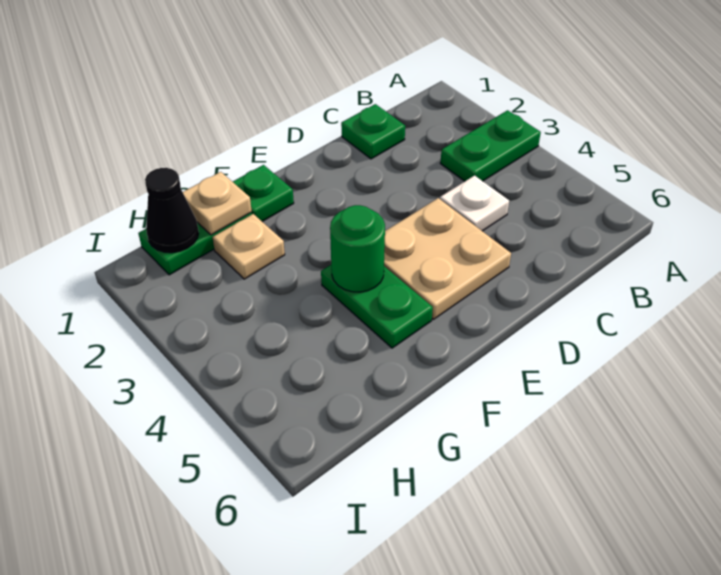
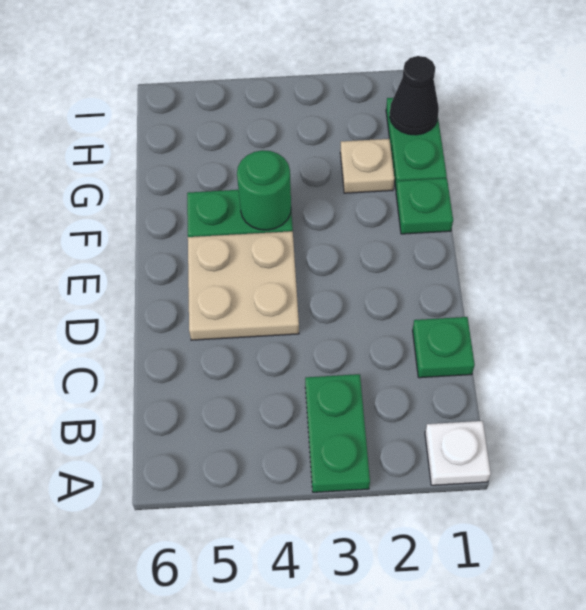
white plate C4 level 1 -> white plate A1 level 1
tan plate G1 level 2 -> none

